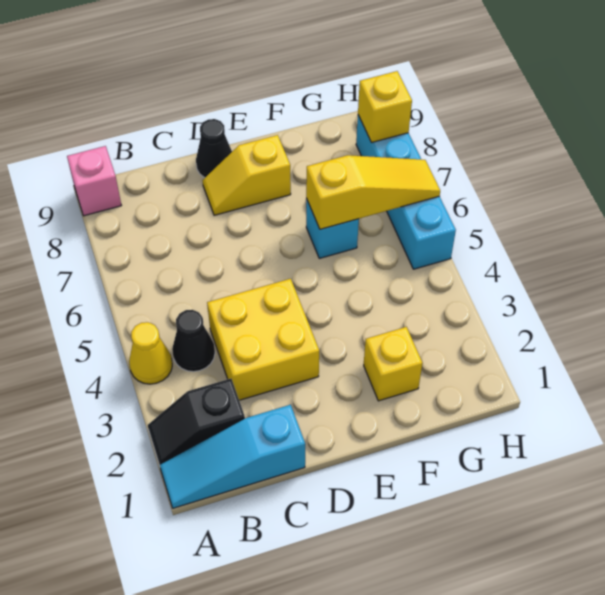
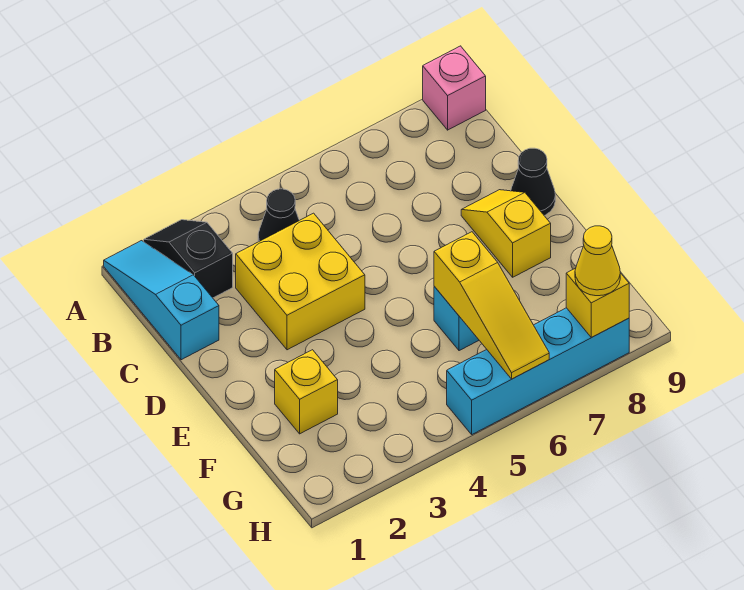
yellow cone A4 level 1 -> yellow cone H8 level 3

